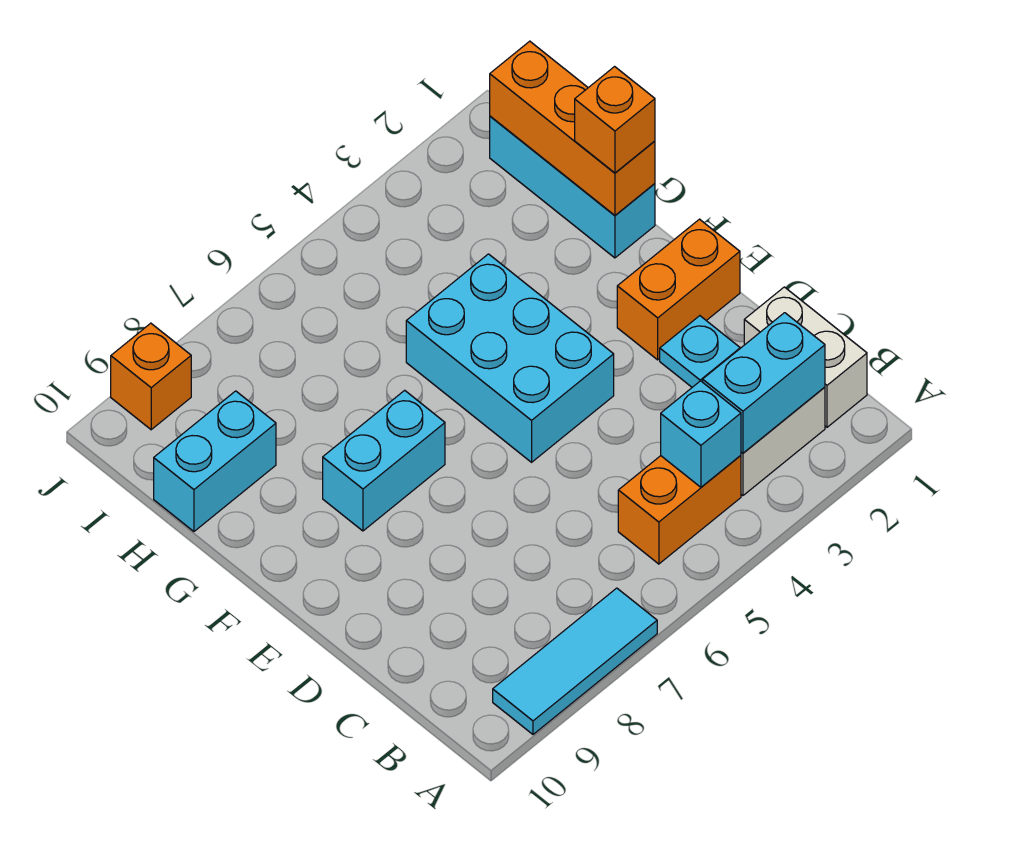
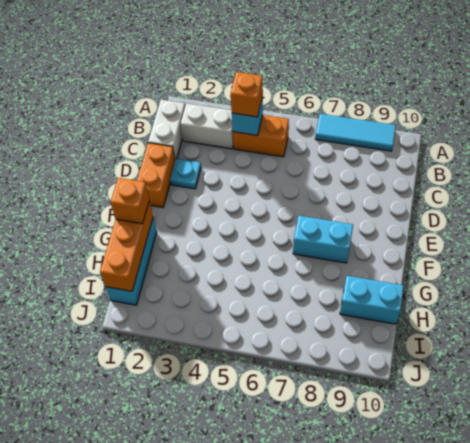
cyan brick B2:B3 level 2 -> none
orange brick E1:E2 level 1 -> orange brick D1:E1 level 1
cyan brick E4:G5 level 1 -> none
orange brick J9 level 1 -> orange brick B4 level 3

